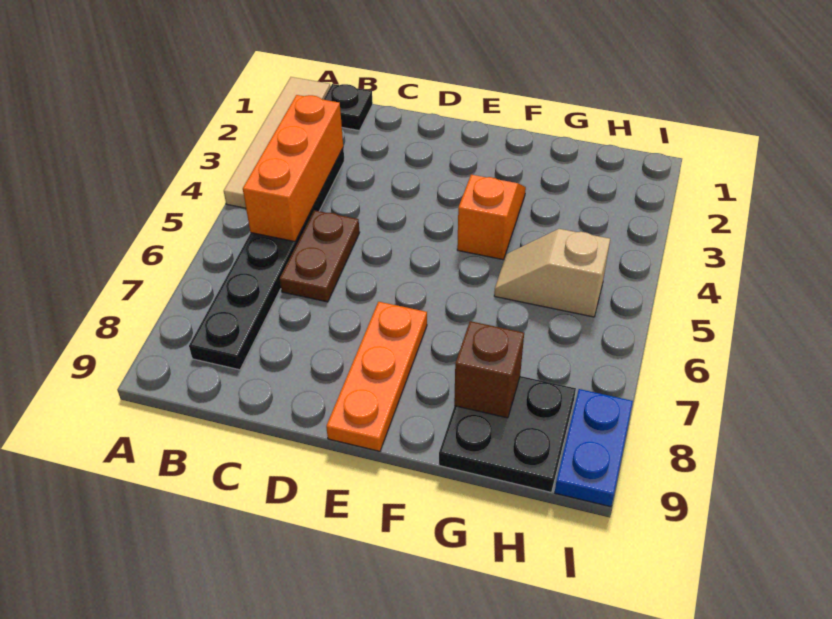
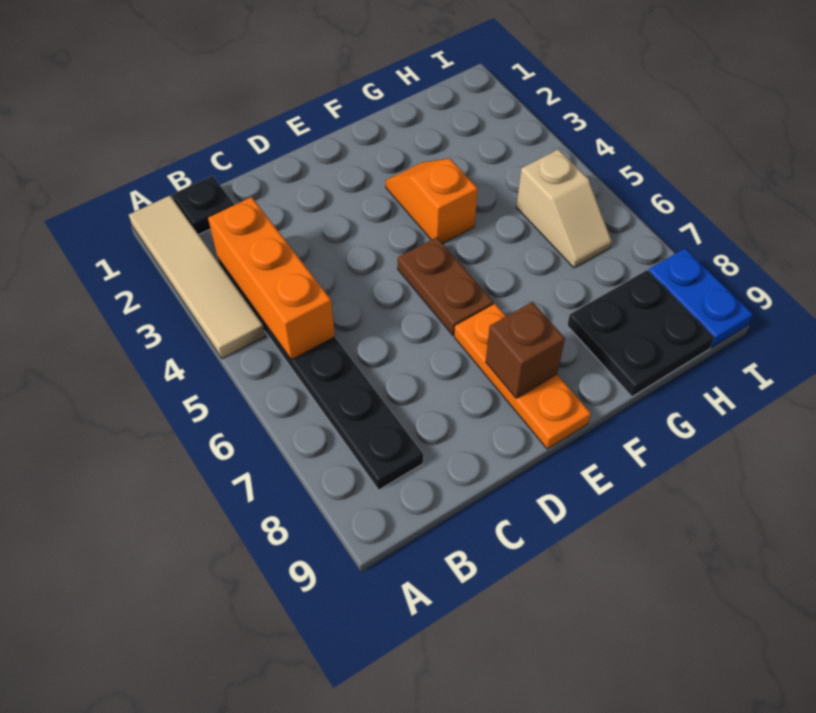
brown plate C5:C6 level 1 -> brown plate E5:E6 level 1
tan slope G5:H5 level 1 top H -> tan slope H5:H6 level 1 top 5
brown brick G8 level 2 -> brown brick E8 level 2

